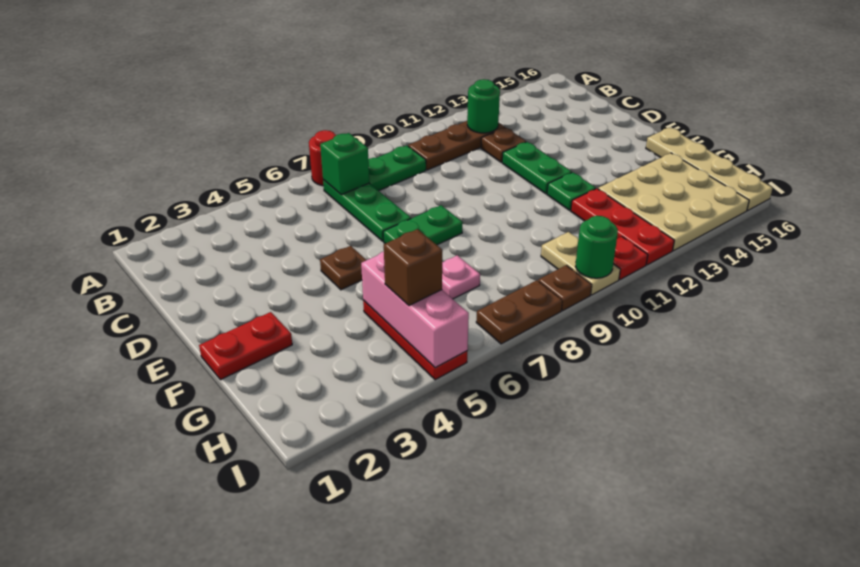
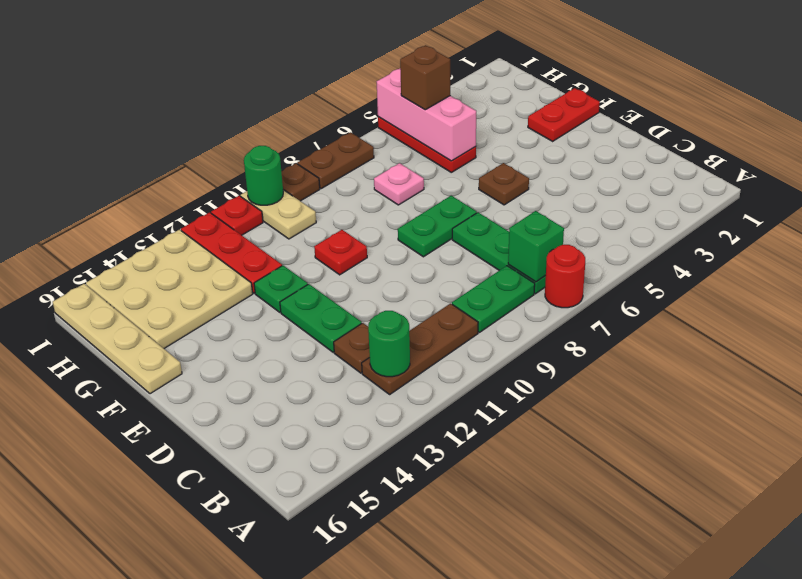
none -> red plate F10 level 1

